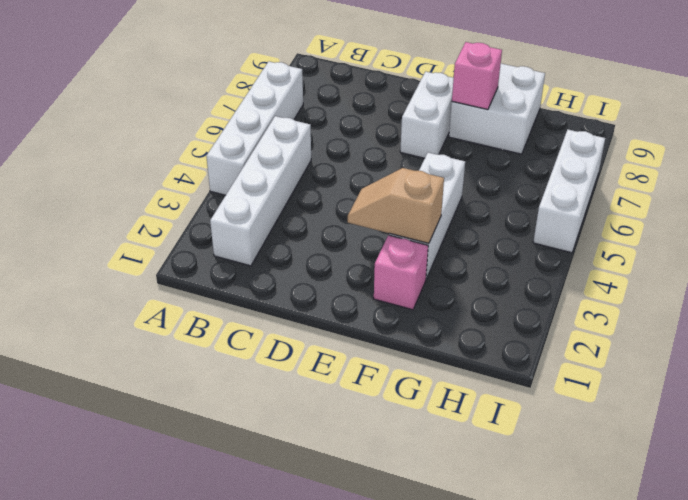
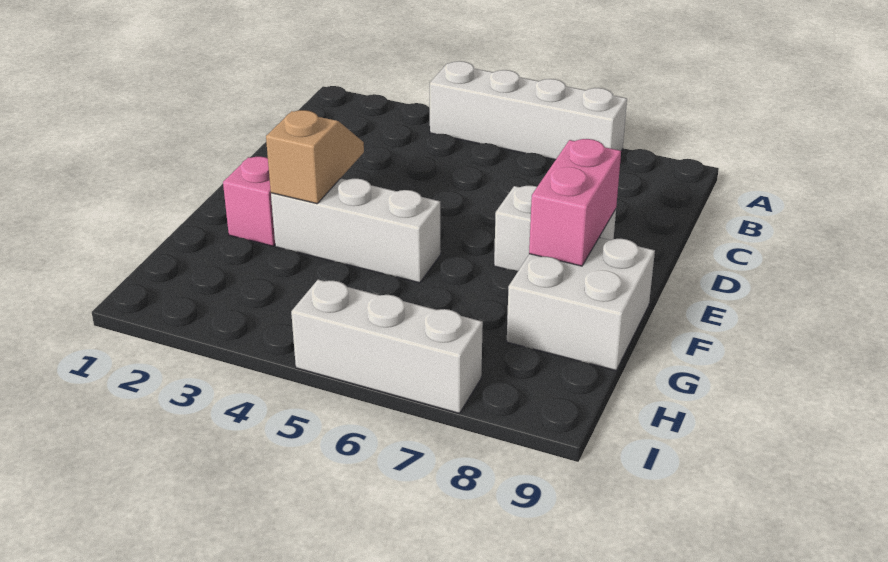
white brick B2:B5 level 1 -> none
pink brick F8 level 2 -> pink brick E8:F8 level 2

